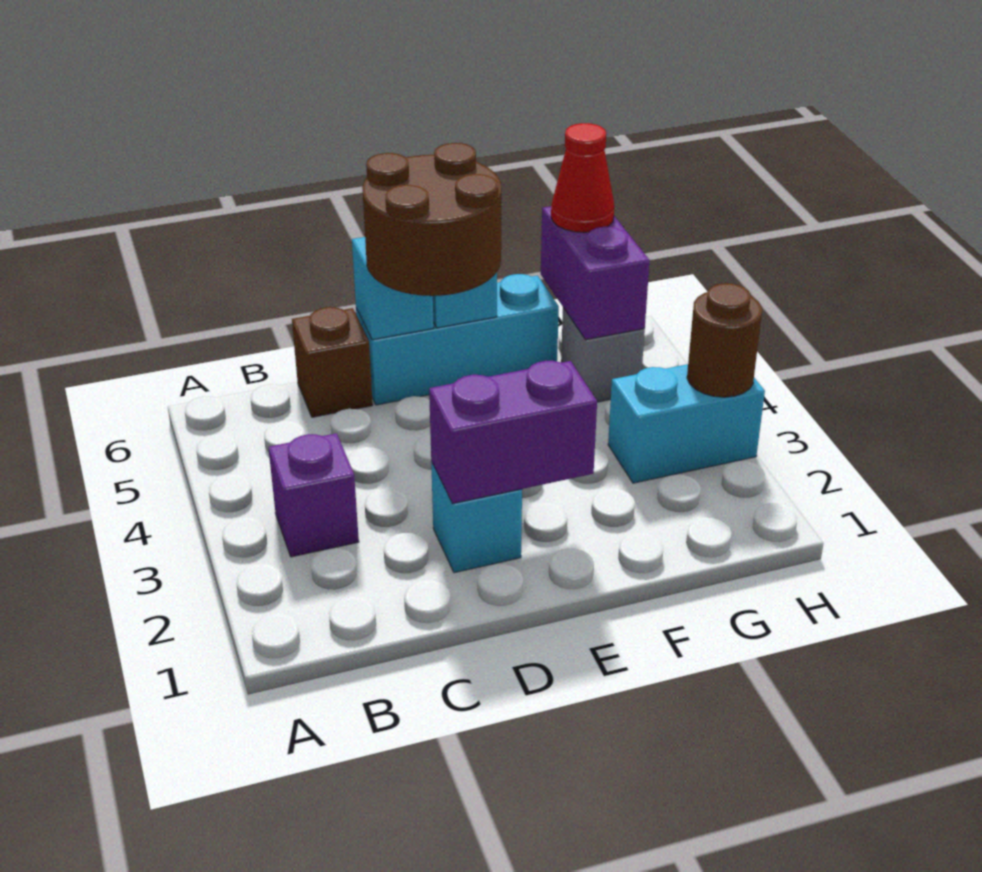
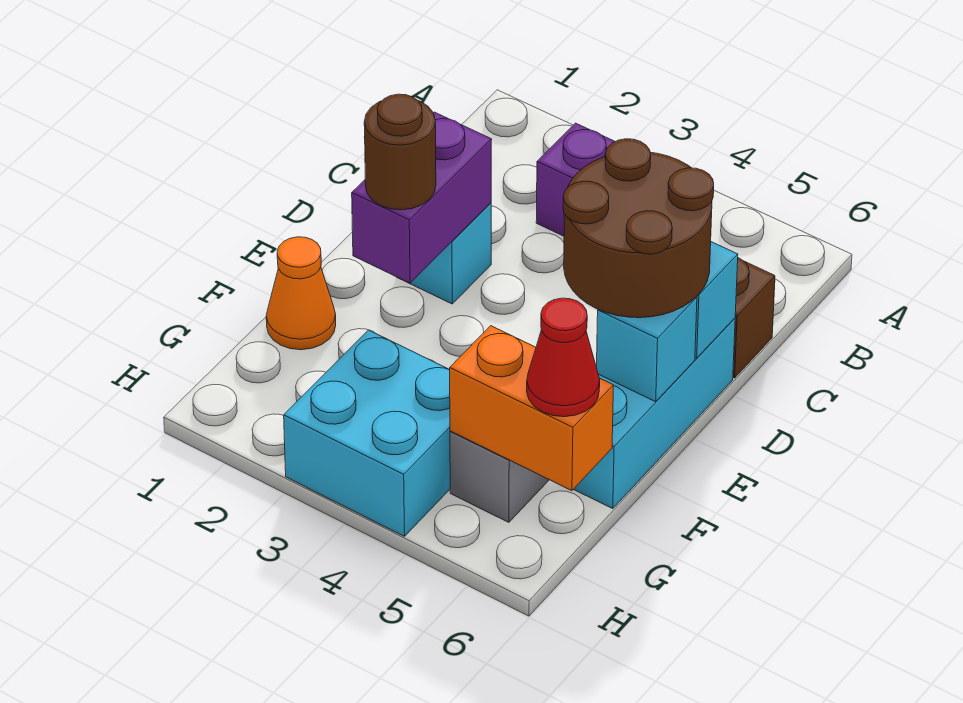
none -> orange cone F1 level 1
cyan brick G3:H3 level 1 -> cyan brick G3:H4 level 1
purple brick G5:G6 level 2 -> orange brick G5:G6 level 2
brown round brick H3 level 2 -> brown round brick E2 level 3

